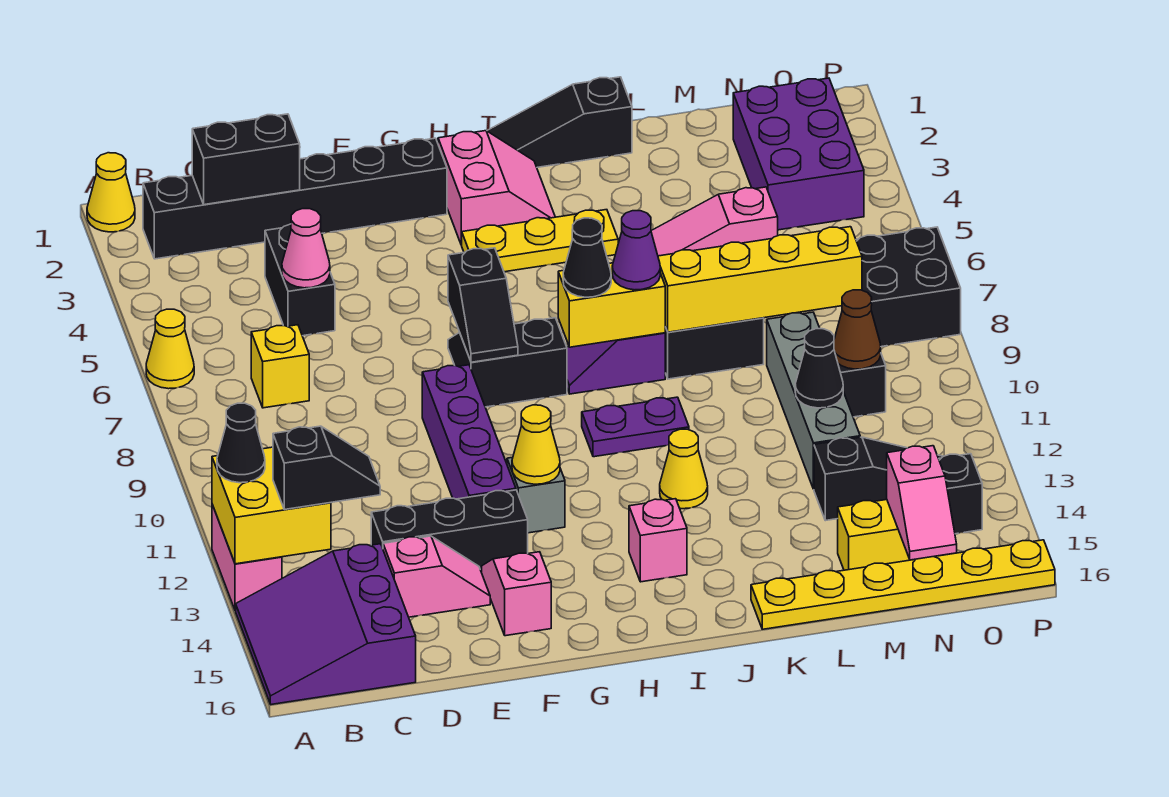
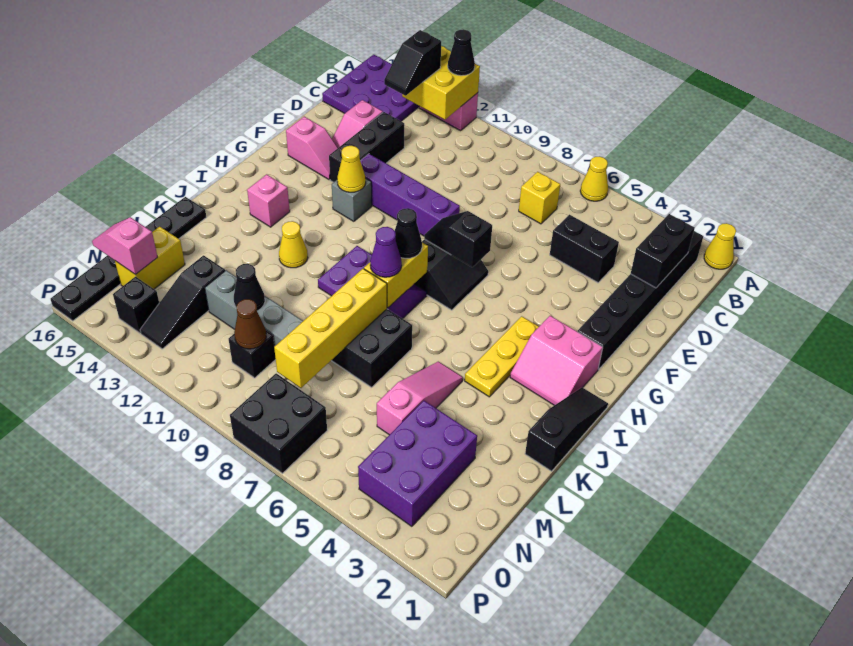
purple slope A14:C16 level 1 top C -> purple plate A14:C16 level 1
pink cone D5 level 2 -> none
yellow plate K16:P16 level 1 -> black plate K16:P16 level 1
purple brick N2:O4 level 1 -> purple brick M3:O4 level 1

